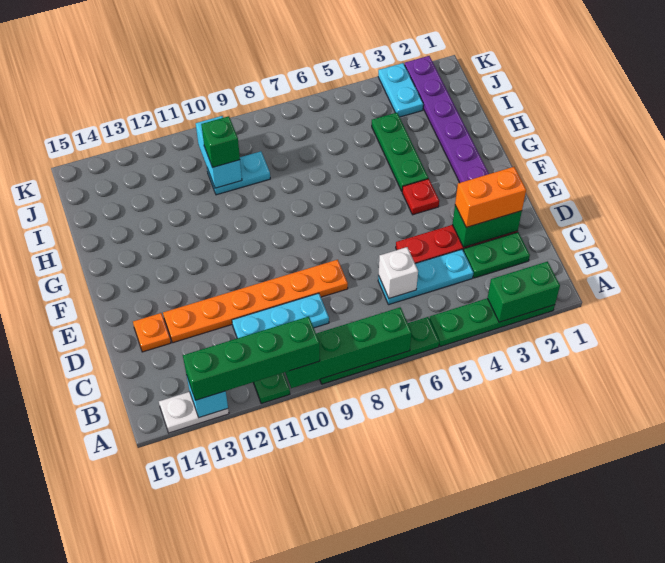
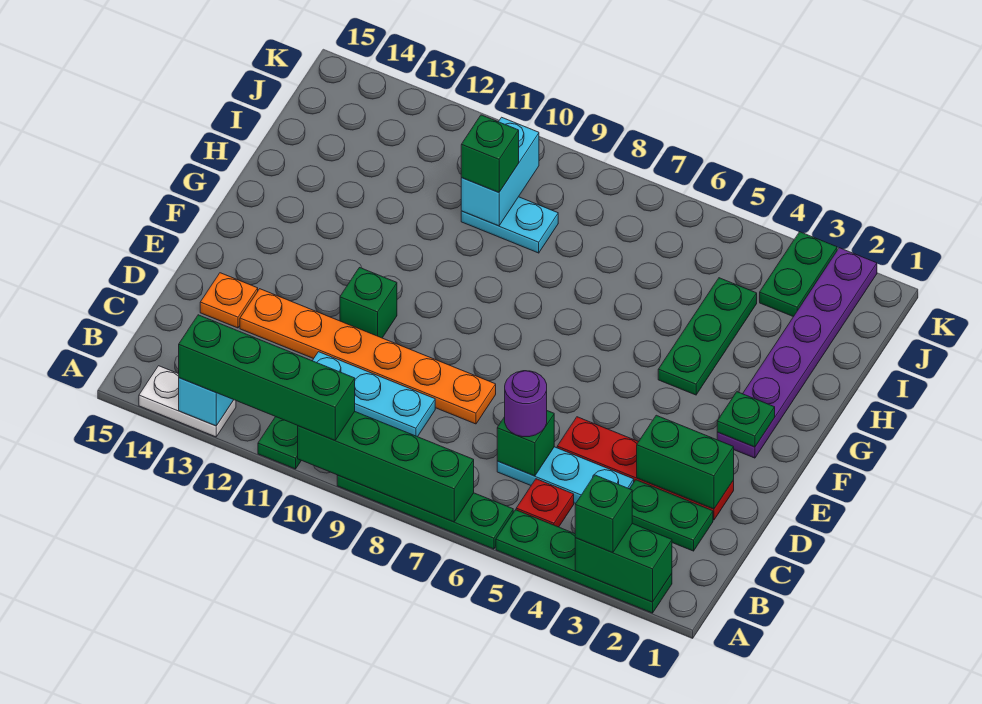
none -> green brick A3 level 3
white brick C6 level 2 -> green brick C6 level 2
none -> purple round brick C6 level 3
orange brick D2:D3 level 3 -> none
none -> green brick E11 level 1
none -> green plate F2 level 2
red plate F4 level 1 -> red plate B5 level 1
cyan plate J3:K3 level 1 -> green plate J3:K3 level 1

